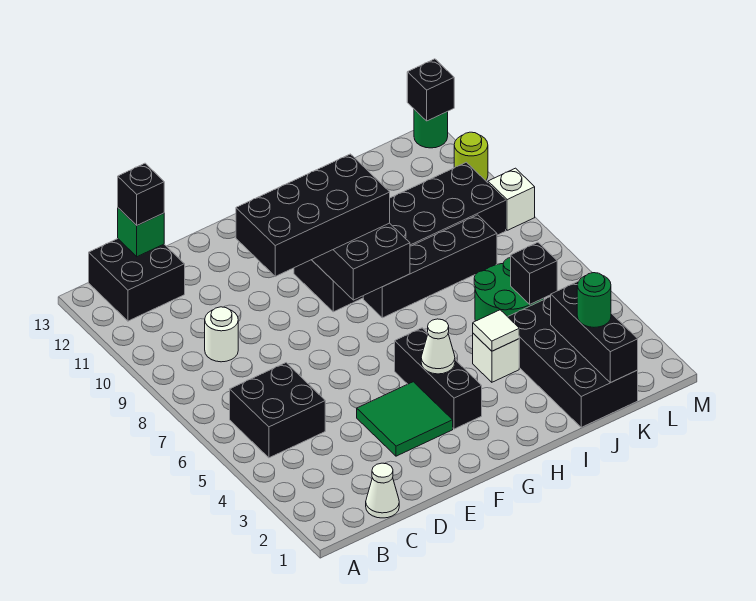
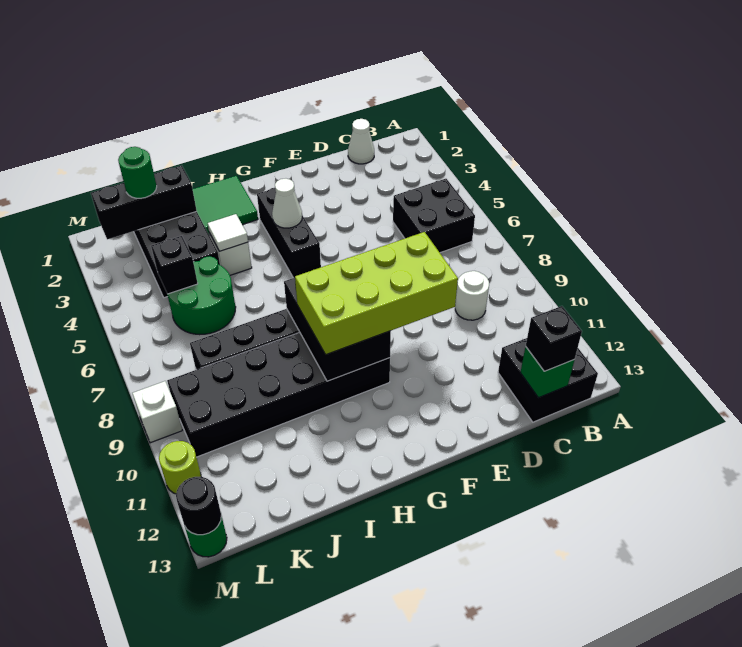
green tile E3:F4 level 1 -> green tile H1:I2 level 1
black brick E9:H10 level 3 -> lime brick E9:H10 level 3
black brick K1:K3 level 2 -> black brick J2:L2 level 2
black brick M13 level 2 -> black round brick M13 level 2

